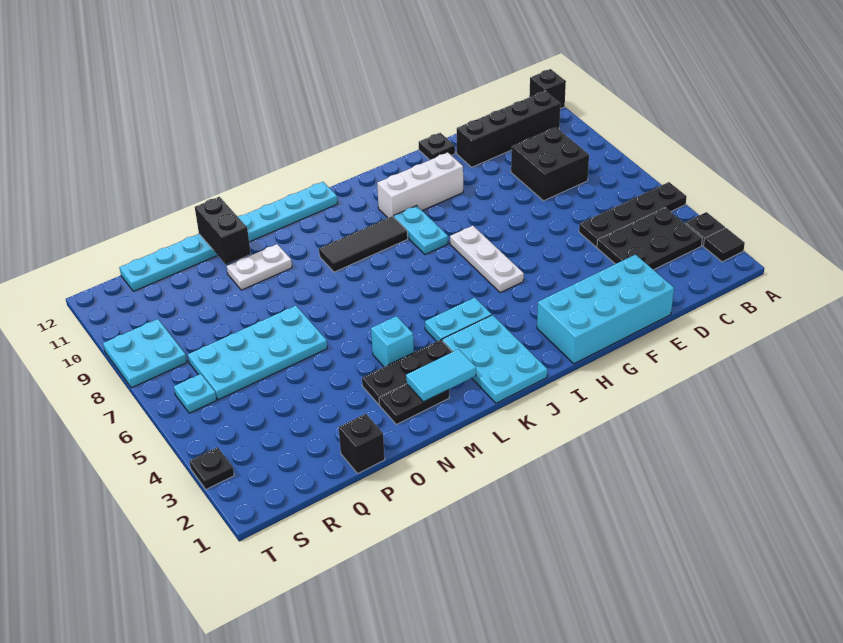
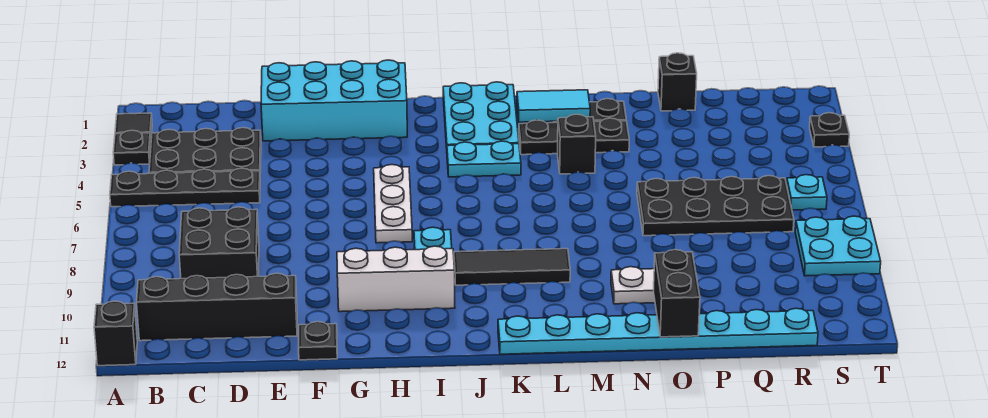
cyan brick M4 level 1 -> black brick M4 level 1
cyan plate O6:R7 level 1 -> black plate O6:R7 level 1

